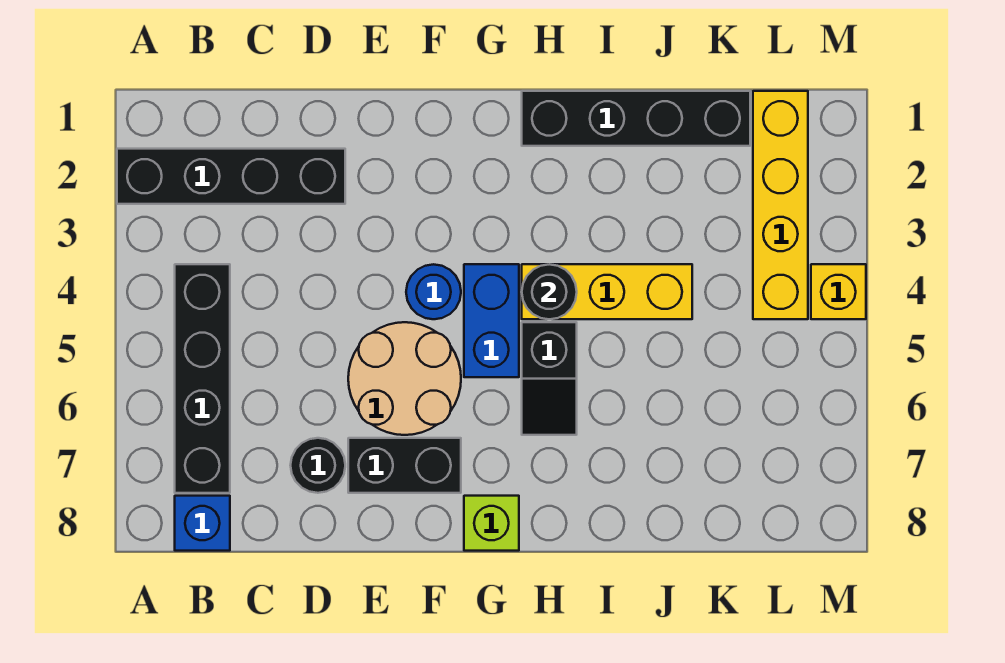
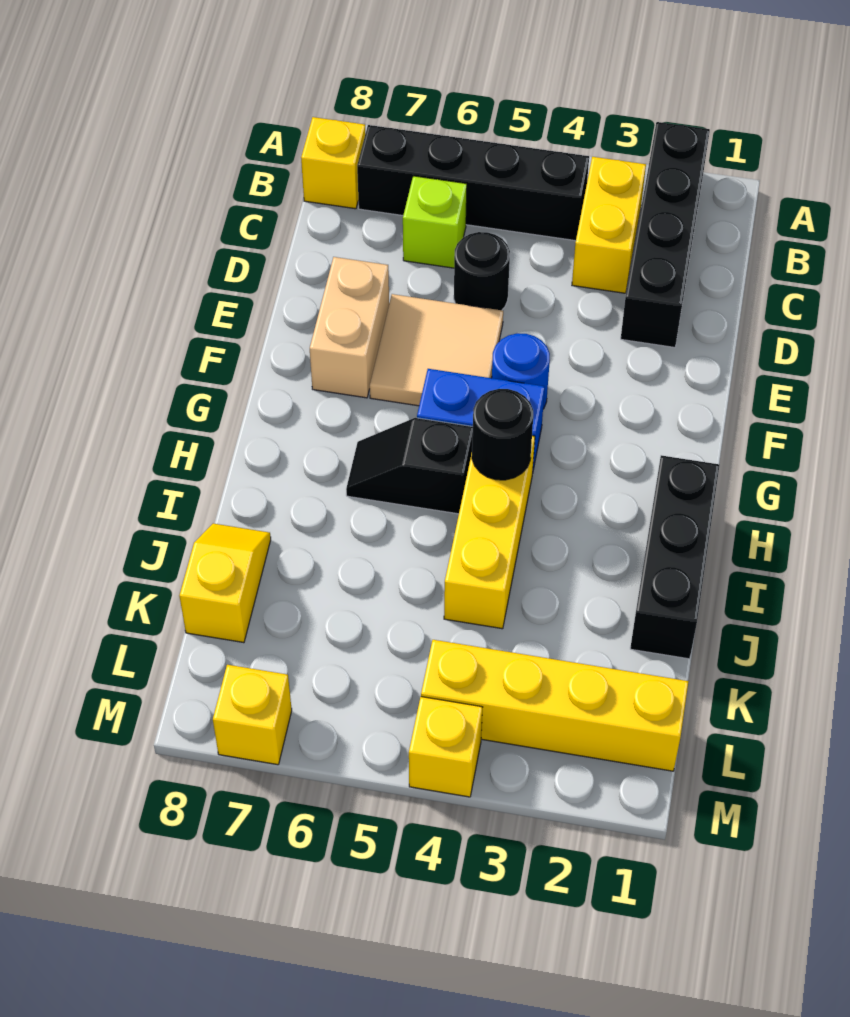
none -> yellow brick B3:C3 level 1
blue brick B8 level 1 -> yellow brick B8 level 1
black round brick D7 level 1 -> black round brick D5 level 1
tan round brick E5:F6 level 1 -> tan tile E5:F6 level 1
black brick E7:F7 level 1 -> tan brick E7:F7 level 1
lime brick G8 level 1 -> lime brick C6 level 1
black brick H1:K1 level 1 -> black brick H1:J1 level 1
none -> yellow slope J8:K8 level 1 top K
none -> yellow brick M7 level 1

